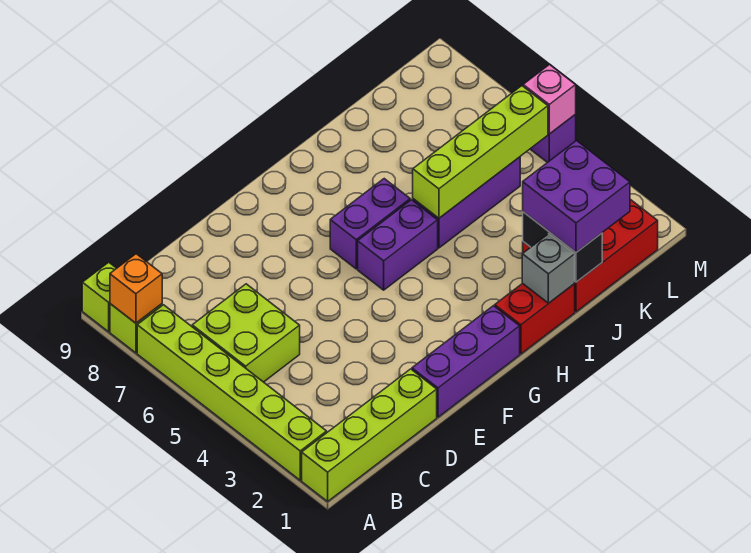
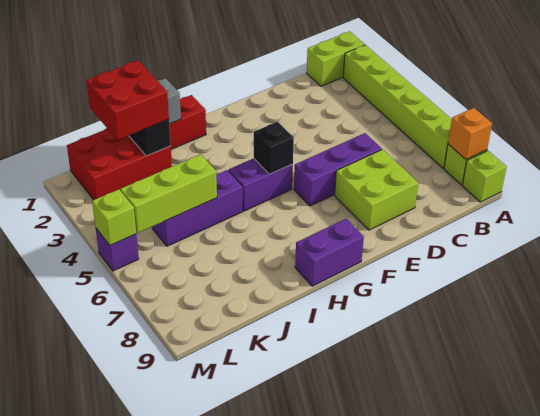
lime brick A1:D1 level 1 -> lime brick A1:B1 level 1
lime brick B5:C6 level 1 -> lime brick D7:E8 level 1
purple brick E1:G1 level 1 -> purple brick D6:F6 level 1
none -> black brick G5 level 2
purple brick G6:H6 level 1 -> purple brick G9:H9 level 1
lime brick I5:L5 level 2 -> lime brick J5:L5 level 2
purple brick J1:K2 level 3 -> red brick J1:K2 level 3
pink brick M5 level 2 -> lime brick M5 level 2

